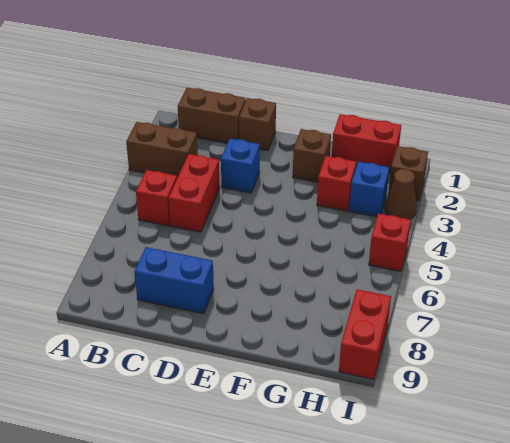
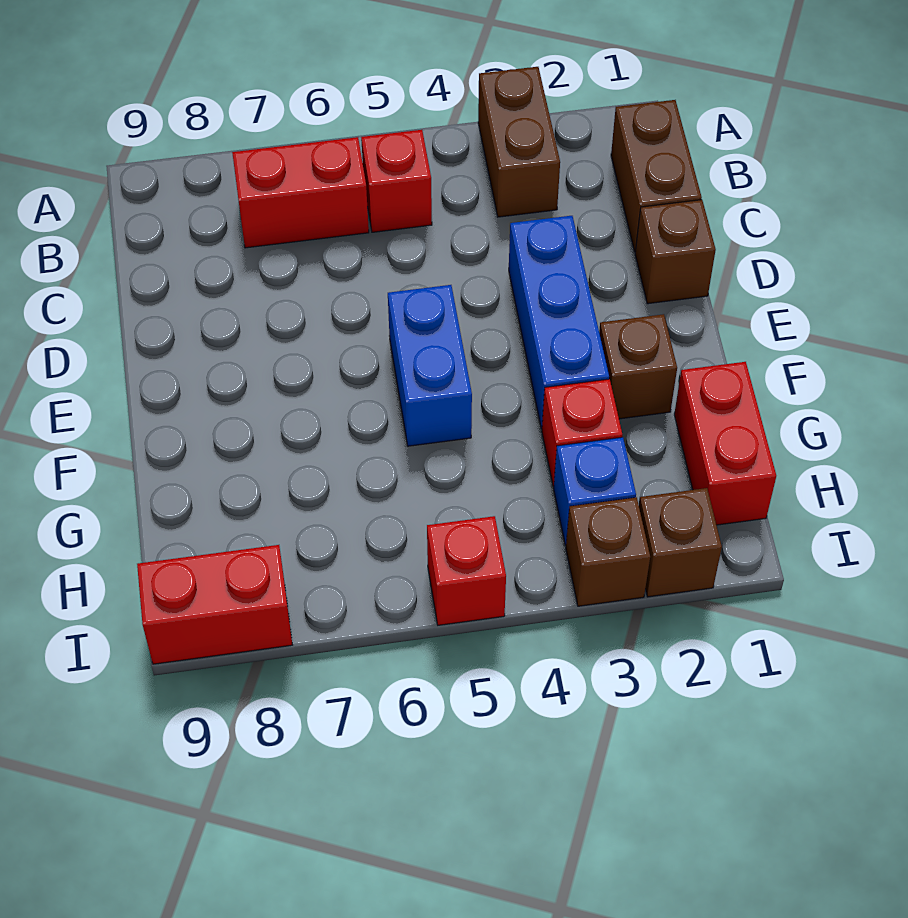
red brick C4:C5 level 1 -> red brick B6:B7 level 1
blue brick C8:D8 level 1 -> blue brick E5:F5 level 1
blue brick D3 level 1 -> blue brick D3:F3 level 1
brown cone I3 level 1 -> brown brick I3 level 1

